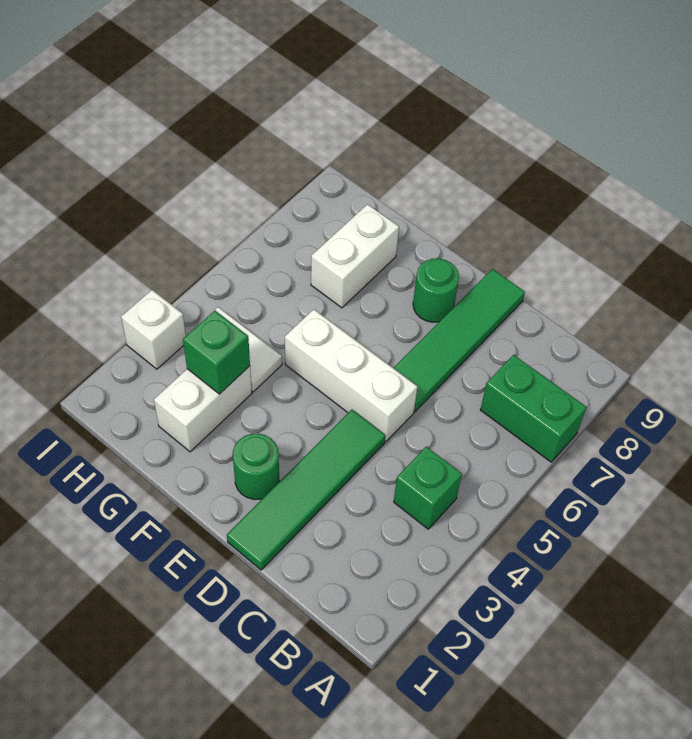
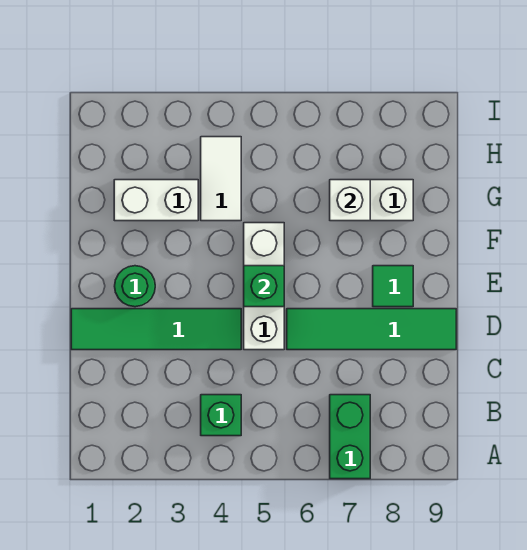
green round brick E8 level 1 -> green tile E8 level 1
green brick G3 level 2 -> green brick E5 level 2
white brick I3 level 1 -> white brick G7 level 2

